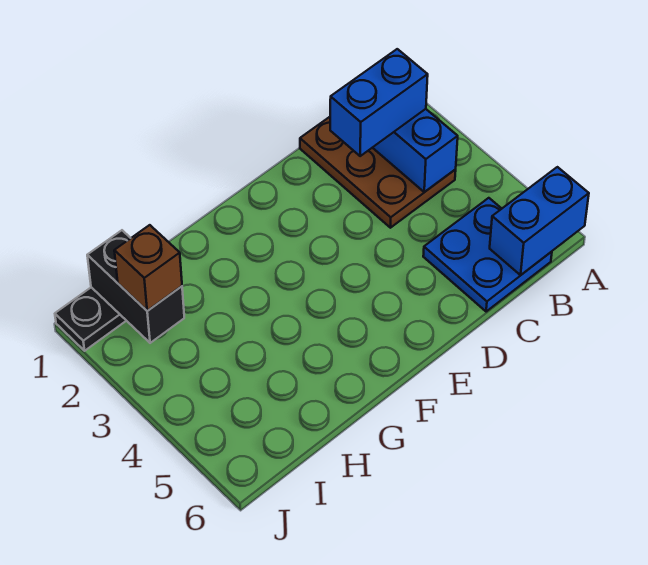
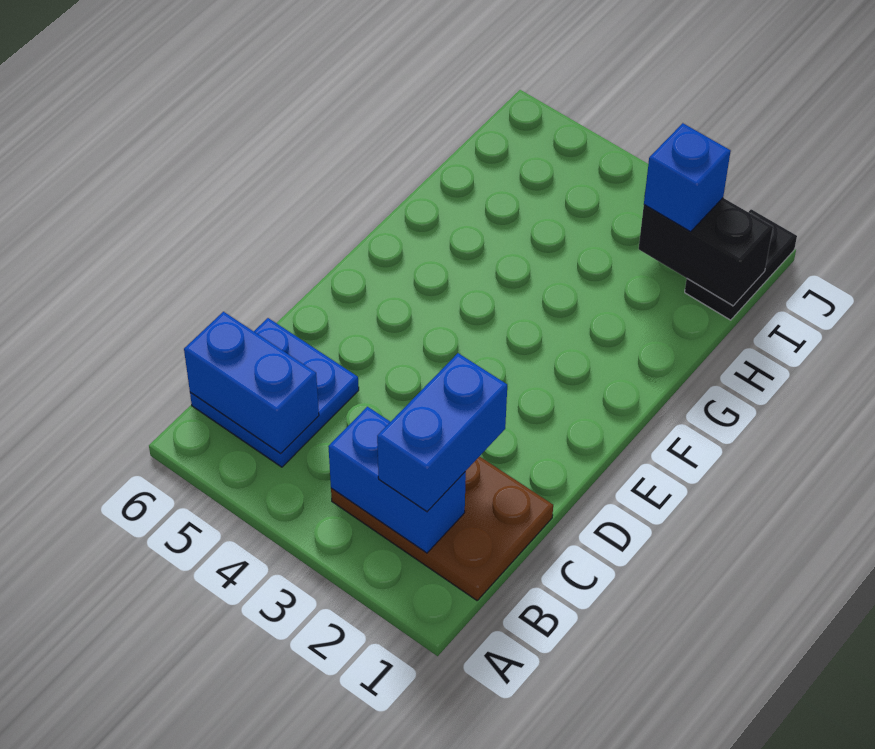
blue brick A6:B6 level 2 -> blue brick B5:B6 level 2
brown brick I2 level 3 -> blue brick I2 level 3

